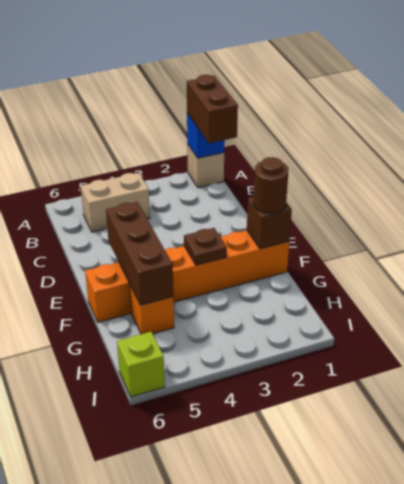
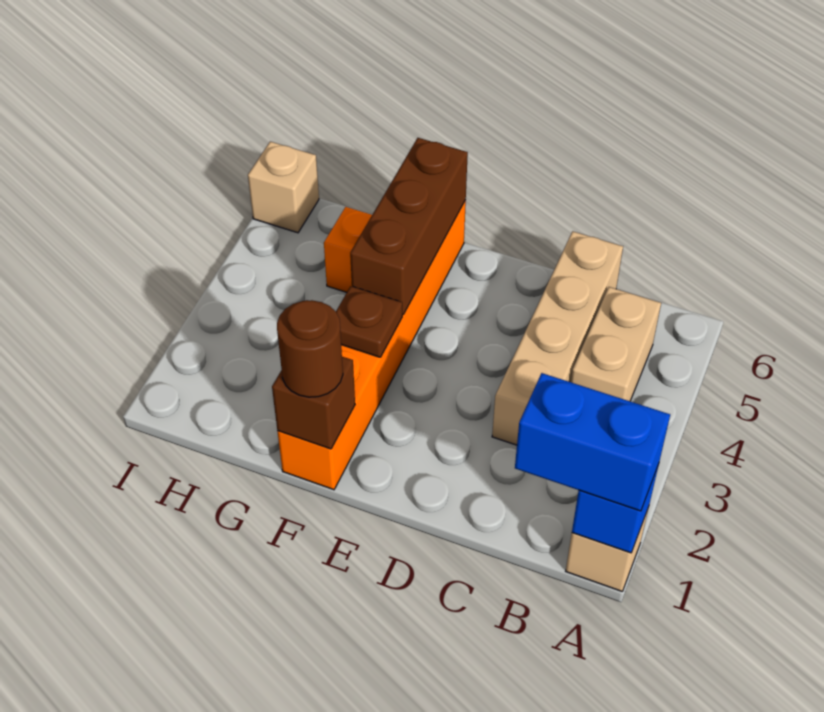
brown brick A1:B1 level 3 -> blue brick A1:B1 level 3
none -> tan brick C3:C6 level 1
brown brick E5:G5 level 2 -> brown brick F4:F6 level 2
lime brick I6 level 1 -> tan brick I6 level 1

